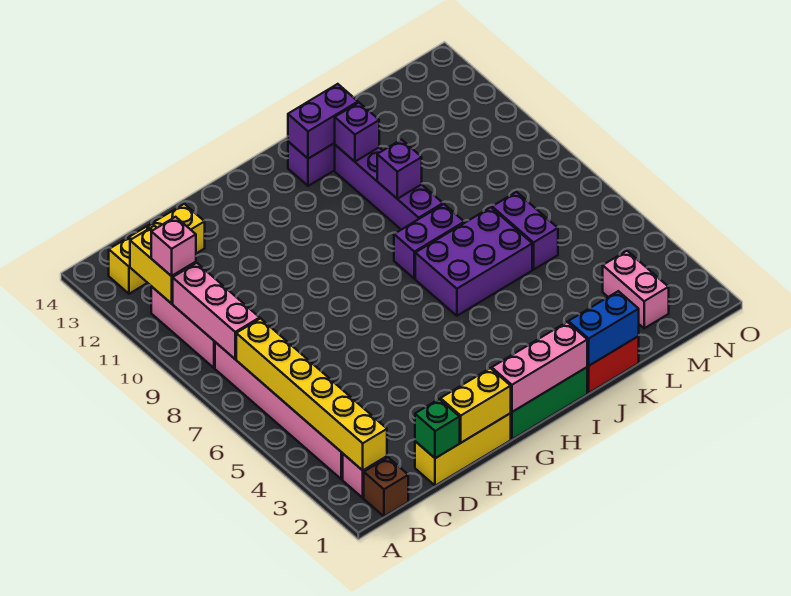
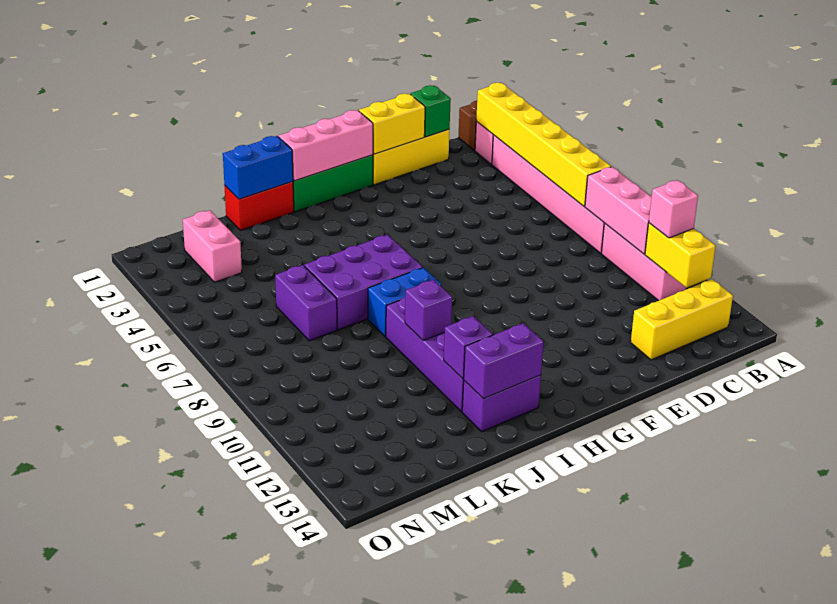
purple brick I8:J8 level 1 -> blue brick I8:J8 level 1

